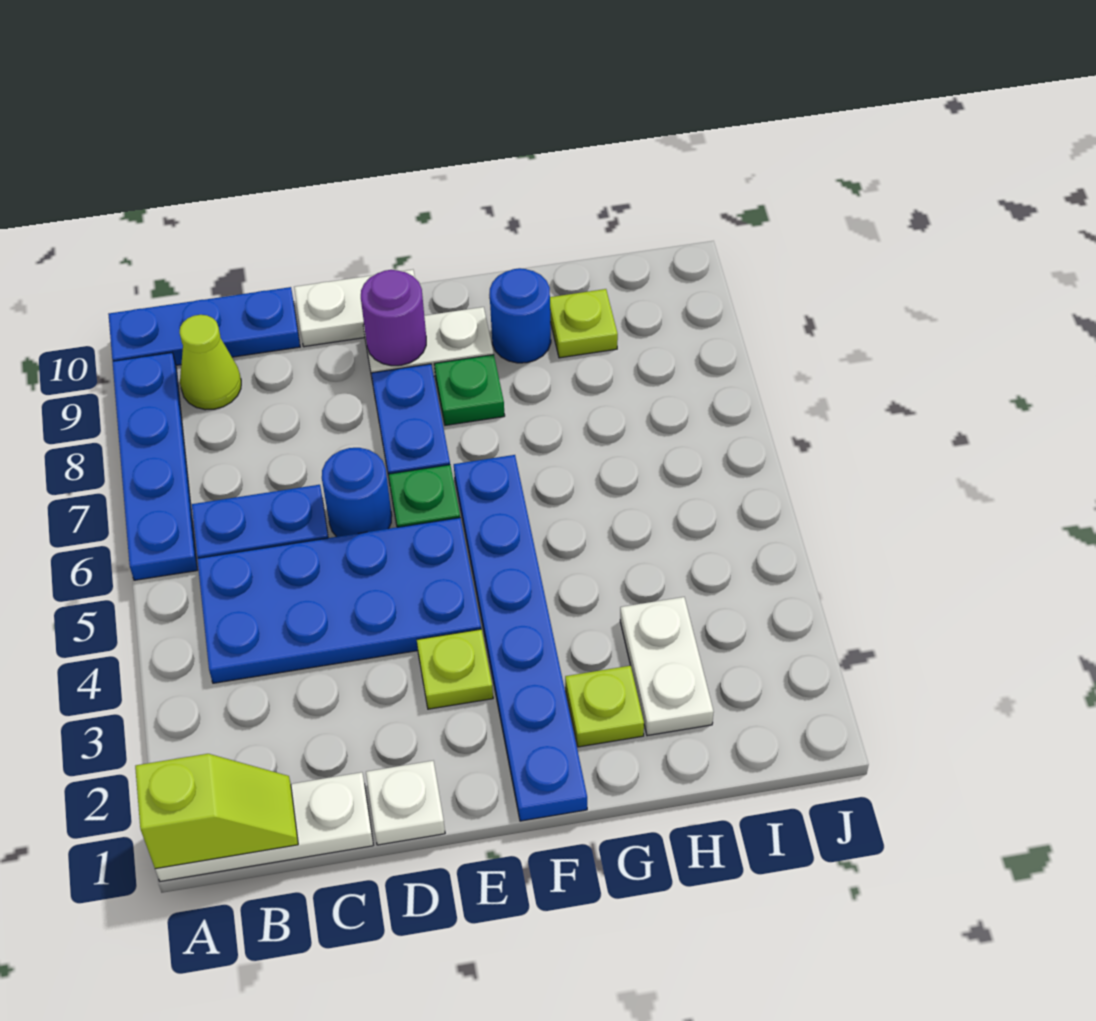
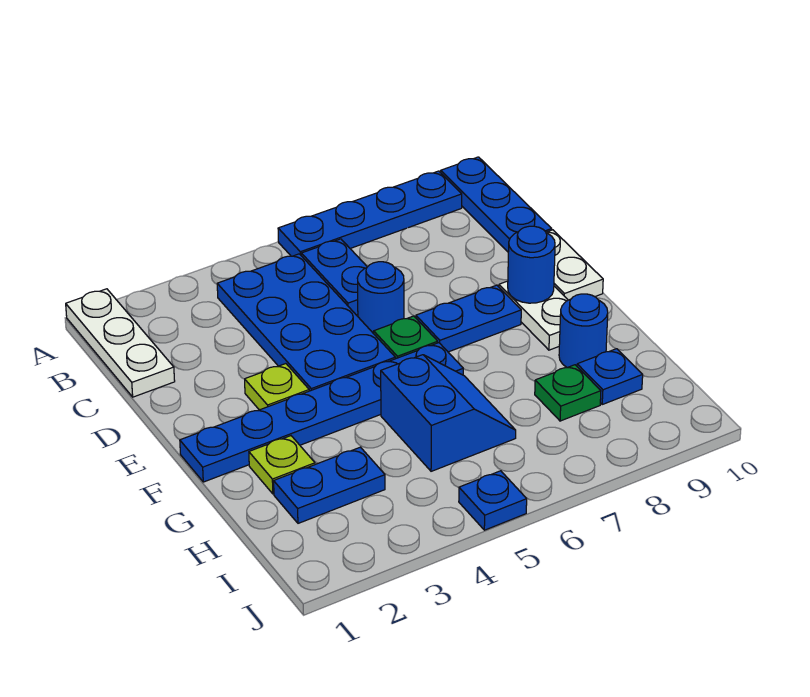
lime slope A1:B1 level 2 top A -> none
lime cone B9 level 1 -> none
white plate D1 level 1 -> none
purple round brick E9 level 2 -> blue round brick E9 level 2
green plate F8 level 1 -> green plate H8 level 1
none -> blue slope G5:H6 level 1 top 5
white plate H2:H3 level 1 -> blue plate H2:H3 level 1
lime plate H9 level 1 -> blue plate H9 level 1
none -> blue plate J5 level 1

